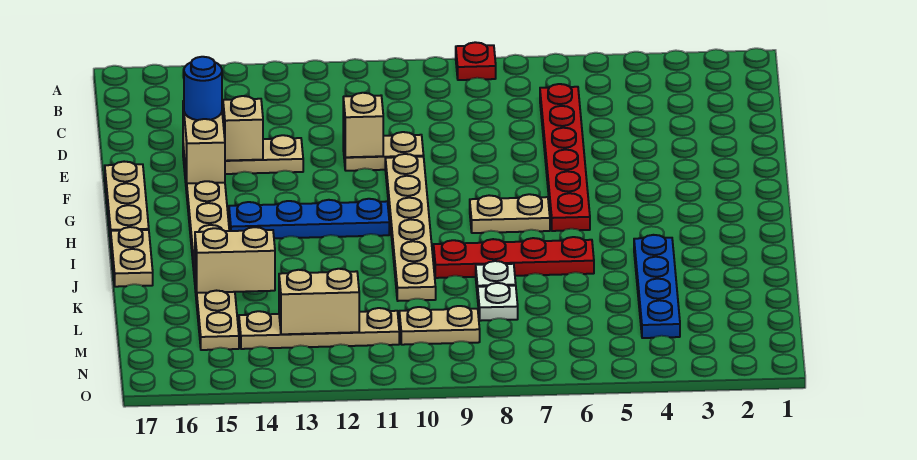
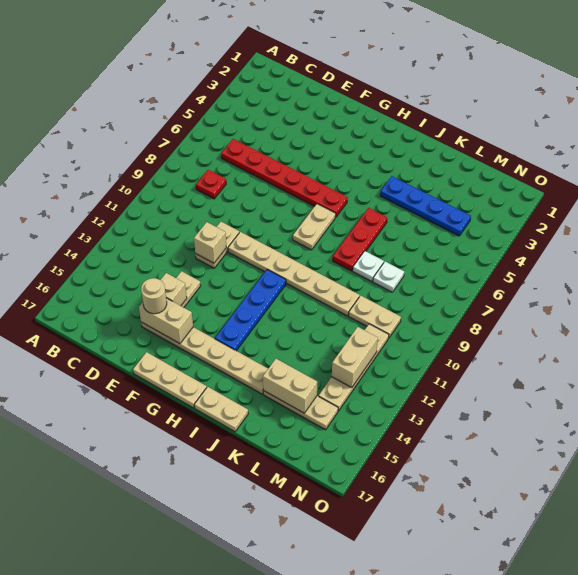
red plate A8 level 1 -> red plate C8 level 1
blue round brick E15 level 3 -> tan round brick E15 level 3
red plate J6:J9 level 1 -> red plate J6:J8 level 1
tan brick K14:K15 level 2 -> tan brick K15:L15 level 2
tan plate M9:M10 level 1 -> tan plate L10:M10 level 1

